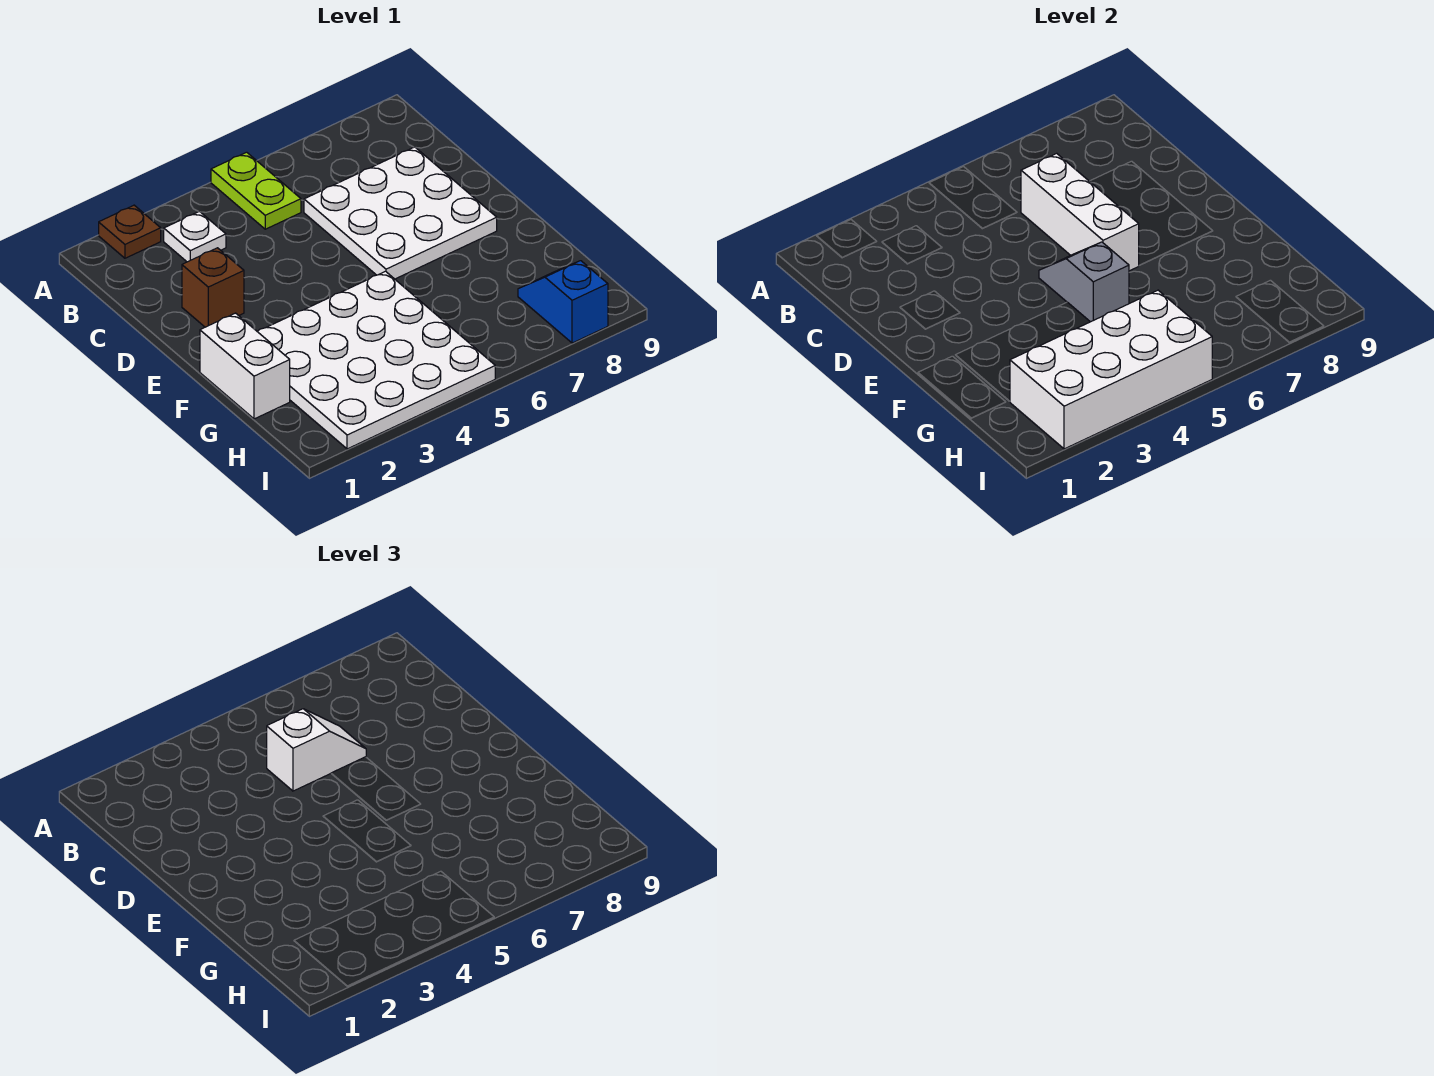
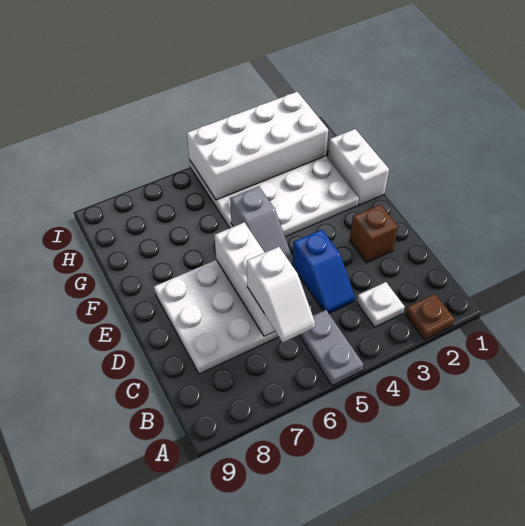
lime plate A5:B5 level 1 -> grey plate A5:B5 level 1
white slope C5:C6 level 3 top 5 -> white slope B6:C6 level 3 top C
blue slope H8:I8 level 1 top I -> blue slope C4:D4 level 1 top D

